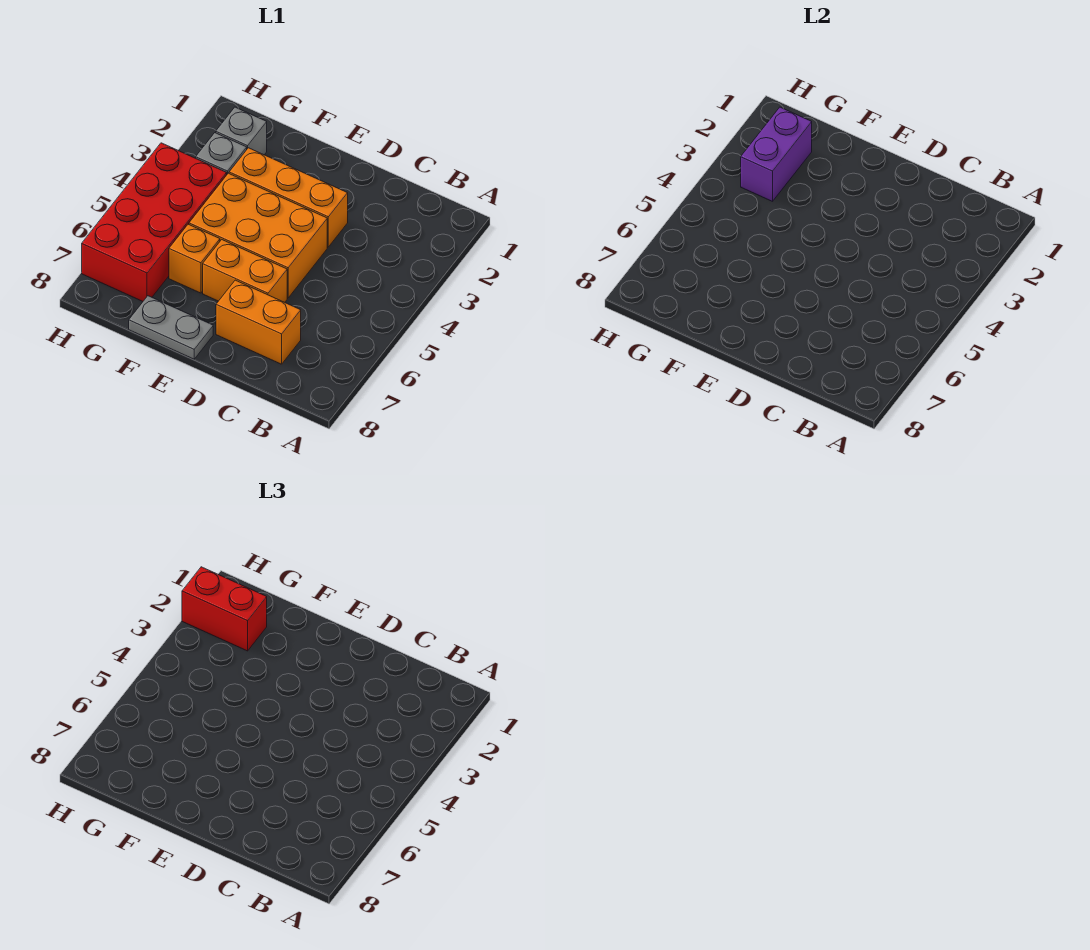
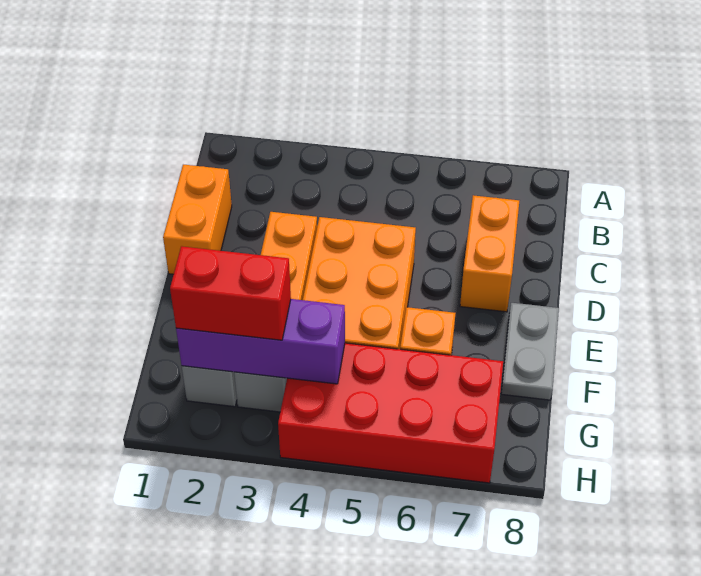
orange brick D6:E6 level 1 -> orange brick C1:D1 level 1
purple brick G2:G3 level 2 -> purple brick G2:G4 level 2
red brick G2:H2 level 3 -> red brick G2:G3 level 3

